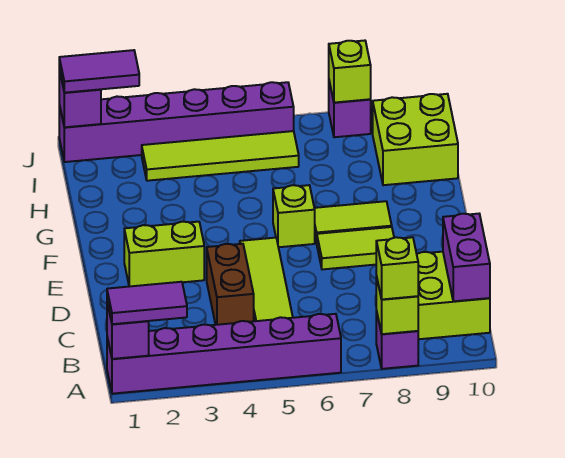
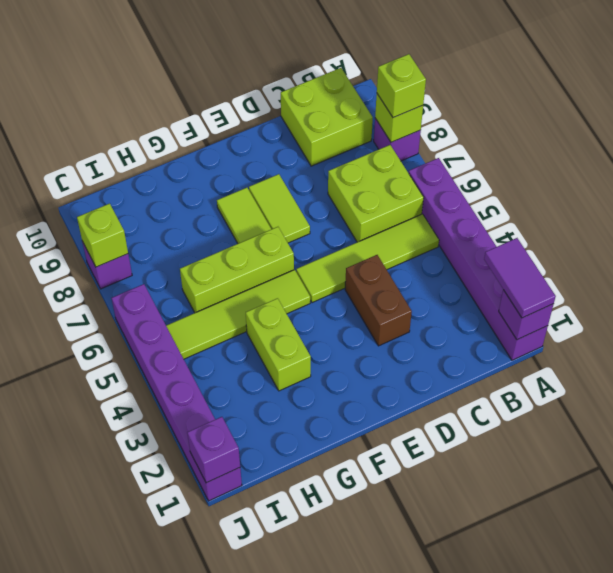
purple brick B10:C10 level 2 -> none
brown brick C4:D4 level 1 -> brown brick D3:D4 level 1
lime brick E2:E3 level 1 -> lime brick G3:G4 level 1
lime brick F6 level 1 -> lime brick F6:H6 level 1
lime brick H9:I10 level 1 -> lime brick B6:C7 level 1
lime tile I3:I6 level 1 -> lime tile F5:I5 level 1
purple tile J1:J2 level 3 -> none

